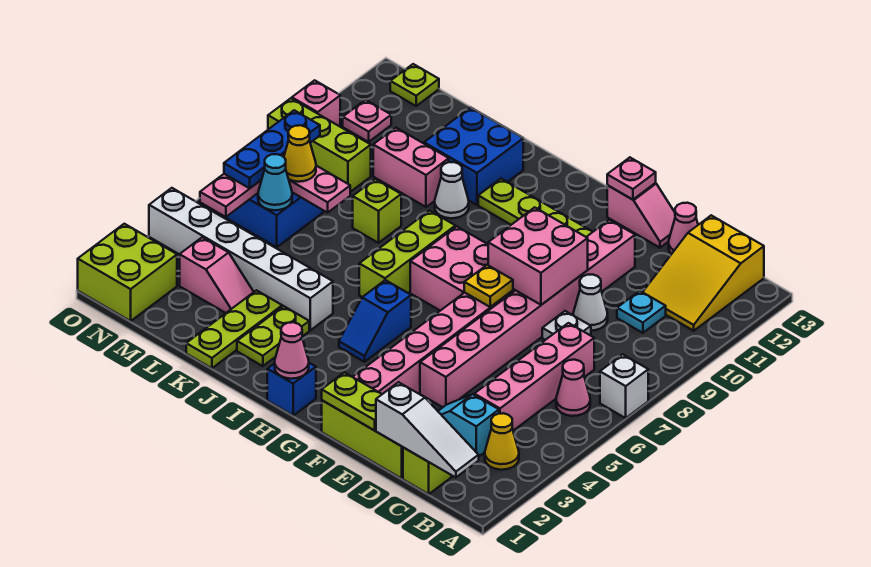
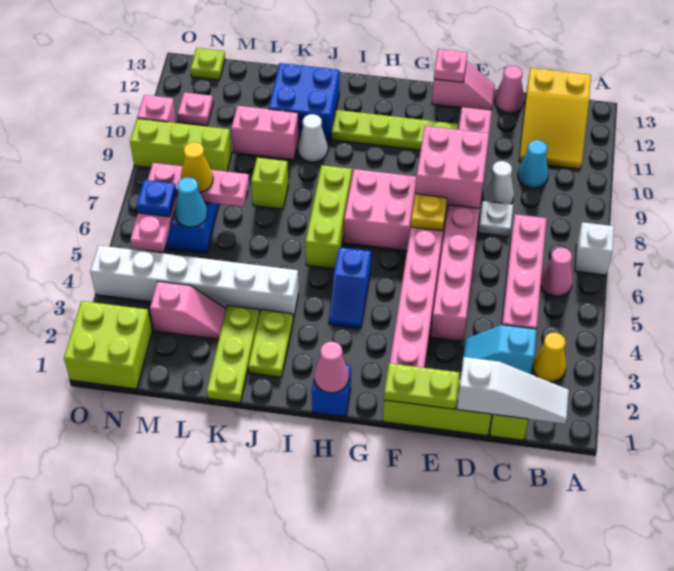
cyan plate C10 level 1 -> cyan cone C10 level 1
blue plate N6:N8 level 3 -> blue plate N6 level 3

